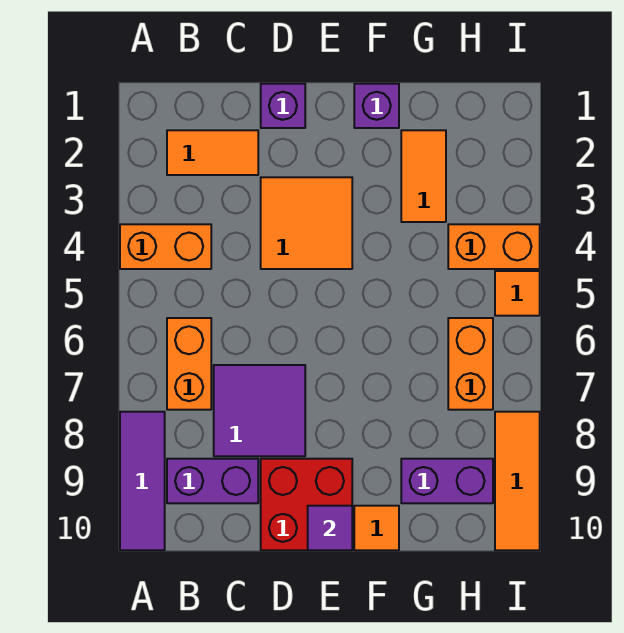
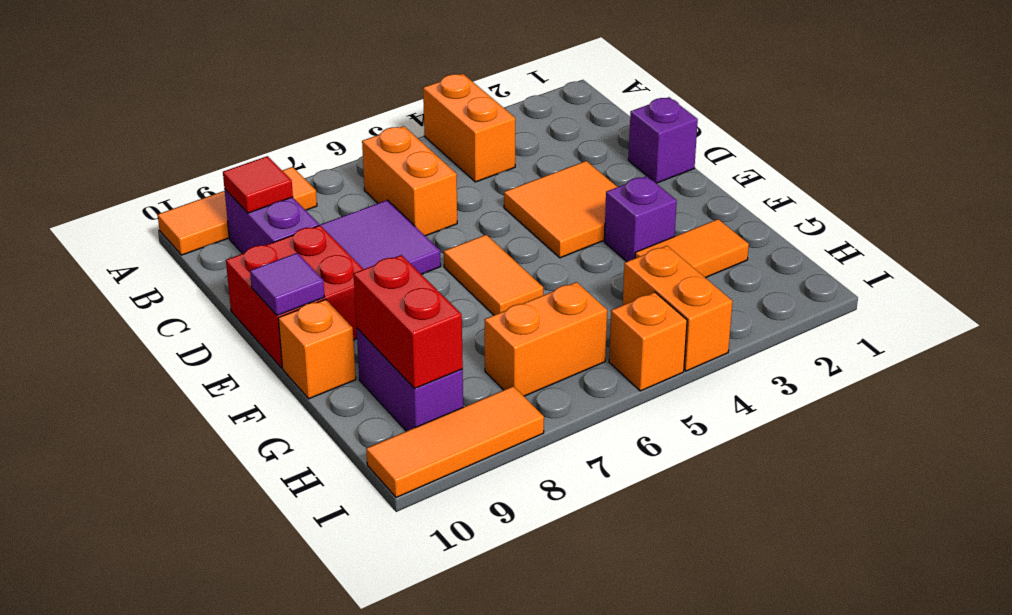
purple tile A8:A10 level 1 -> orange tile A8:A10 level 1
orange tile B2:C2 level 1 -> orange tile E6:F6 level 1
orange brick B6:B7 level 1 -> orange brick B6:C6 level 1
none -> red tile B9 level 2
purple brick F1 level 1 -> purple brick F3 level 1
orange tile F10 level 1 -> orange brick F10 level 1
none -> red brick G9:H9 level 2
orange tile I5 level 1 -> orange brick I5 level 1

